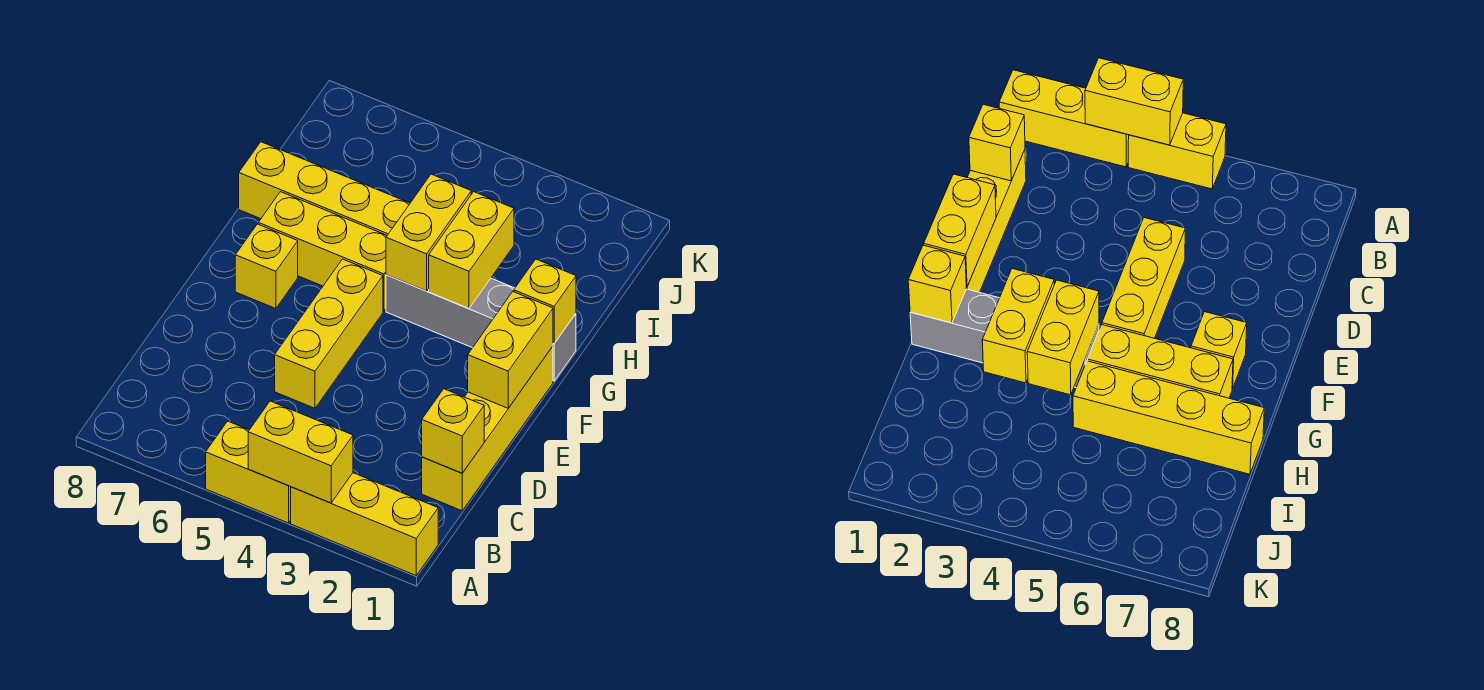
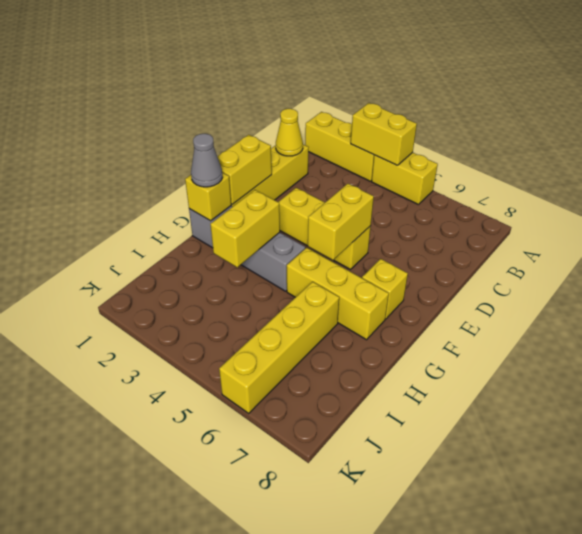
yellow brick C1 level 2 -> yellow cone C1 level 2
yellow brick D5:F5 level 1 -> yellow brick E3:E5 level 1
none -> grey cone G1 level 3
yellow brick G4:H4 level 2 -> yellow brick E5:F5 level 2
yellow brick H5:H8 level 1 -> yellow brick H6:K6 level 1

